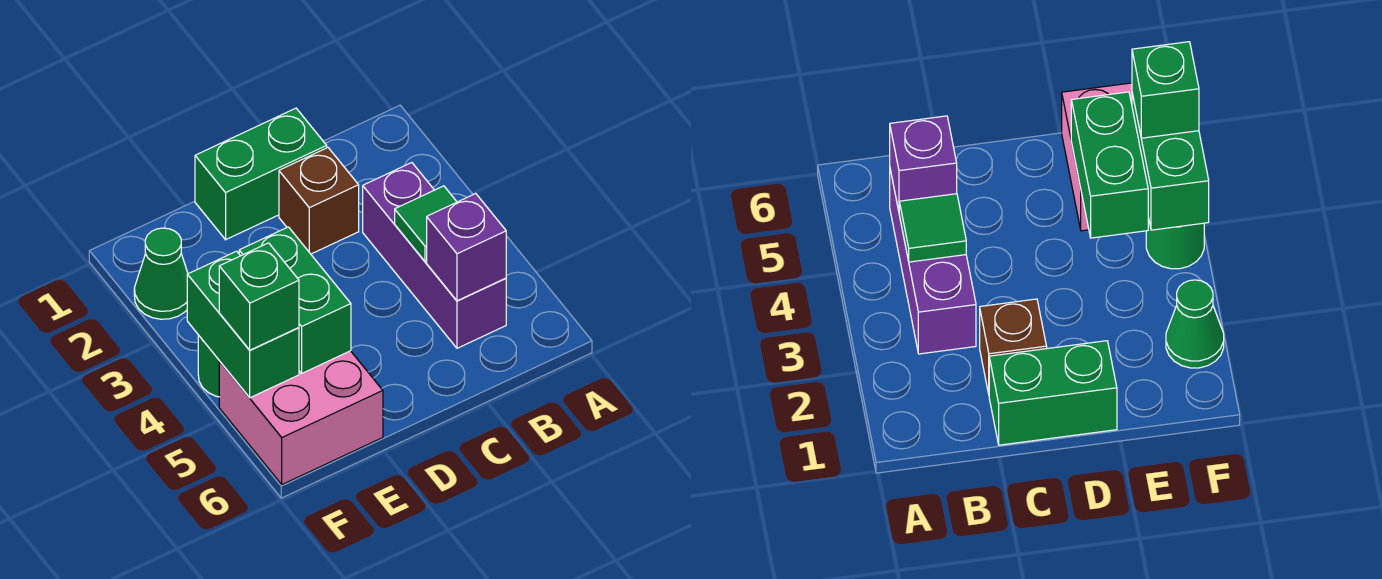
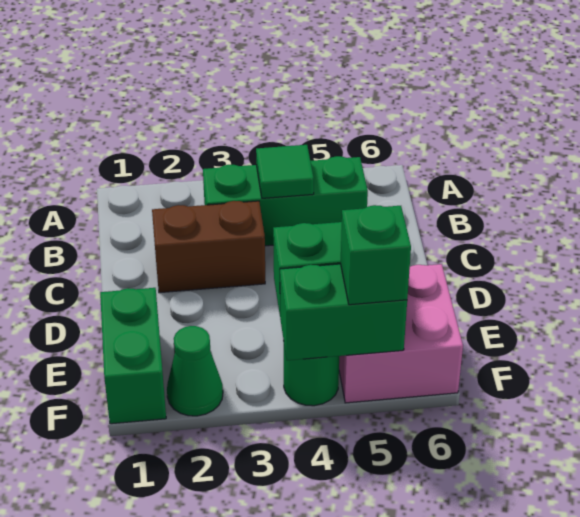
purple brick B3:B5 level 1 -> green brick B3:B5 level 1
purple brick B5 level 2 -> none
green brick C1:D1 level 1 -> green brick E1:F1 level 1
brown brick C2 level 1 -> brown brick C2:C3 level 1

